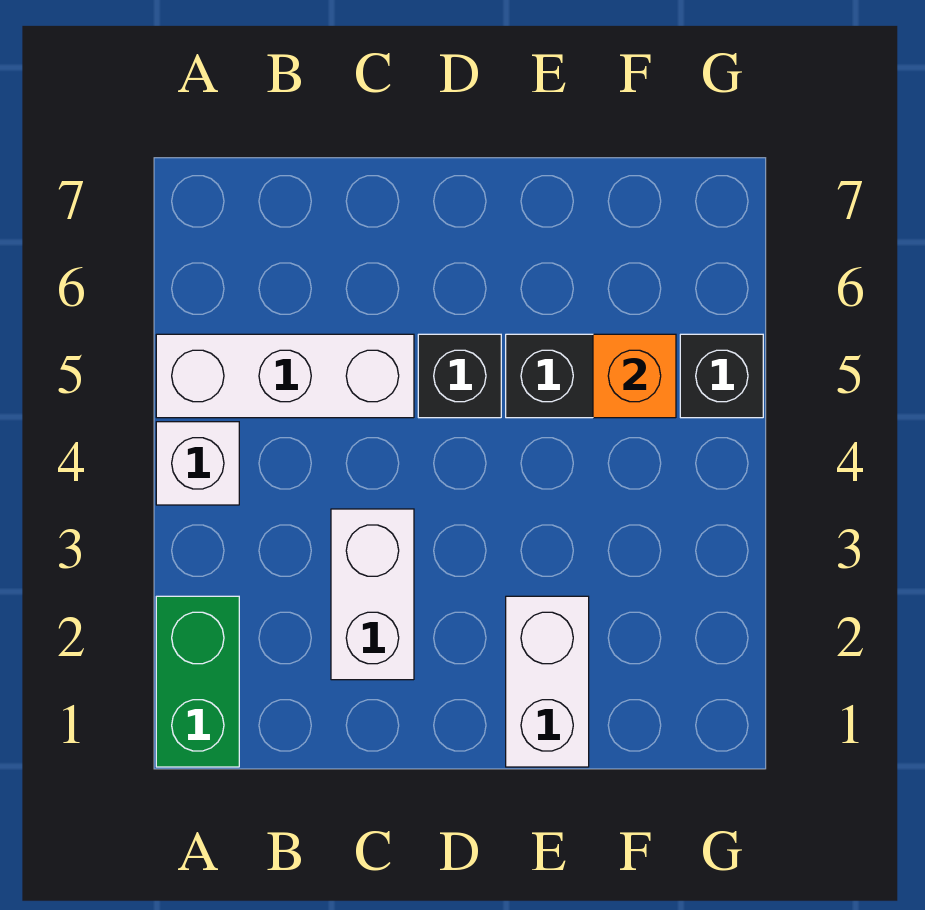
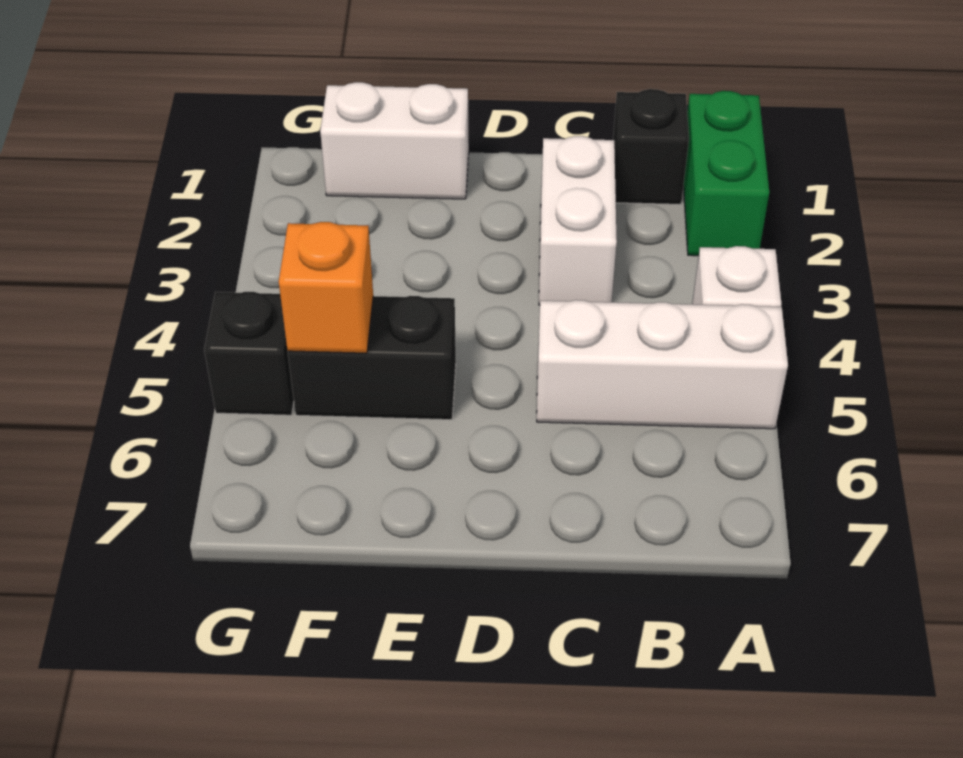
black brick D5 level 1 -> black brick B1 level 1
white brick E1:E2 level 1 -> white brick E1:F1 level 1

